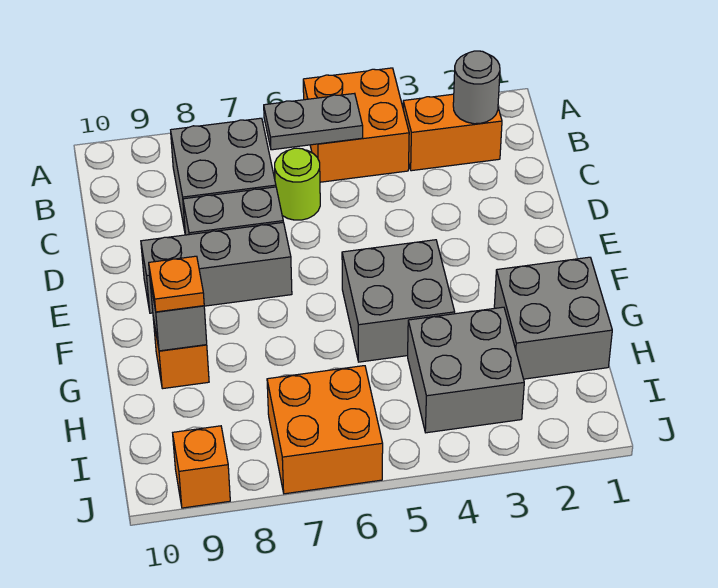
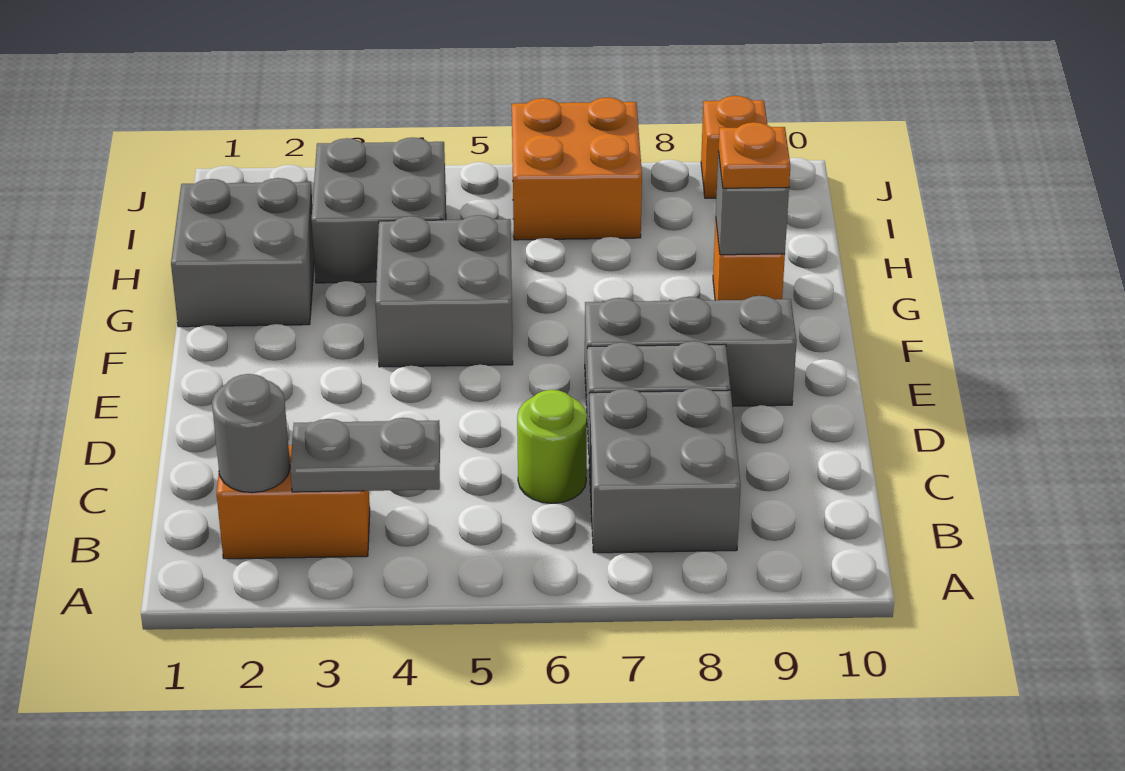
orange brick A4:B5 level 1 -> none
grey plate B5:B6 level 2 -> grey plate B3:B4 level 2

